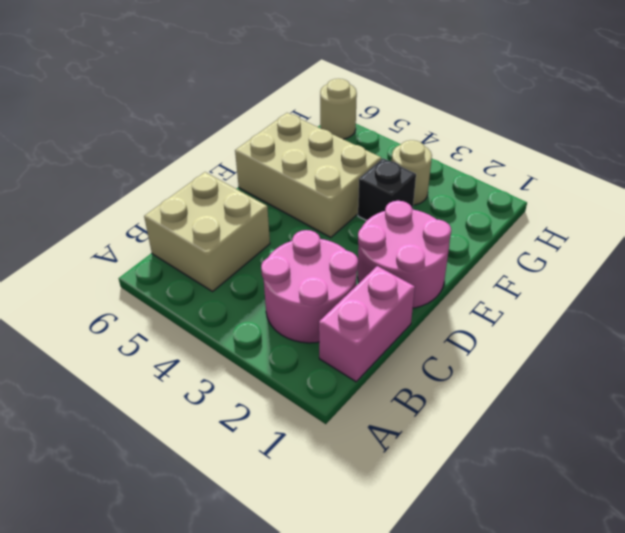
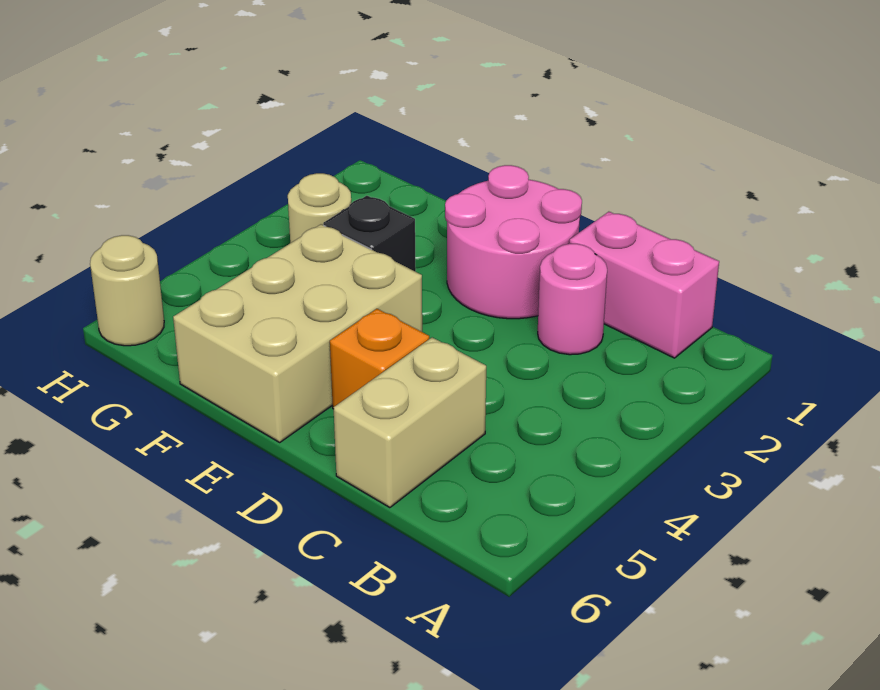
pink round brick B2:C3 level 1 -> pink round brick C2 level 1
tan brick B5:C6 level 1 -> tan brick C5:C6 level 1
none -> orange brick D5 level 1

